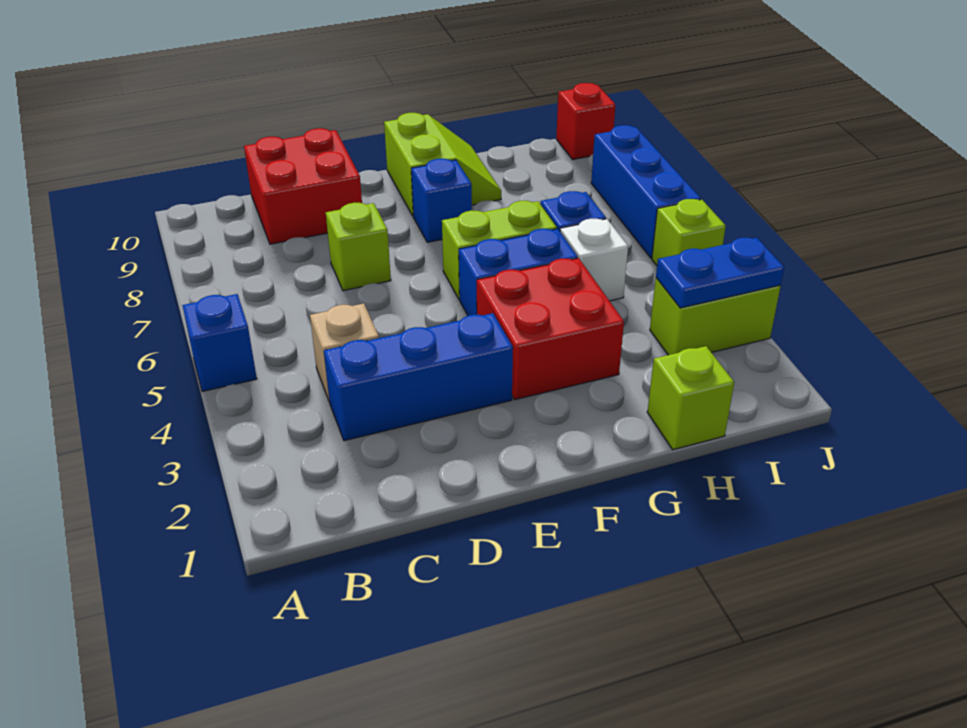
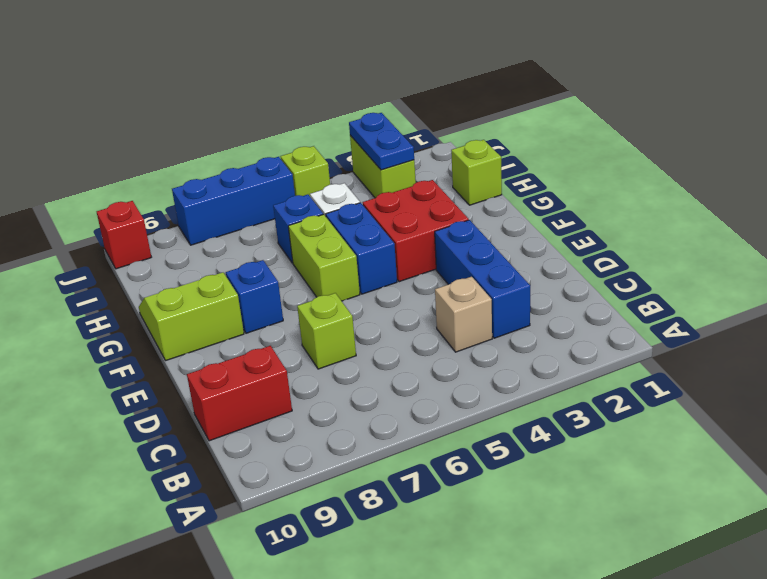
blue brick A5 level 1 -> none
red brick C9:D10 level 1 -> red brick C9:C10 level 1

